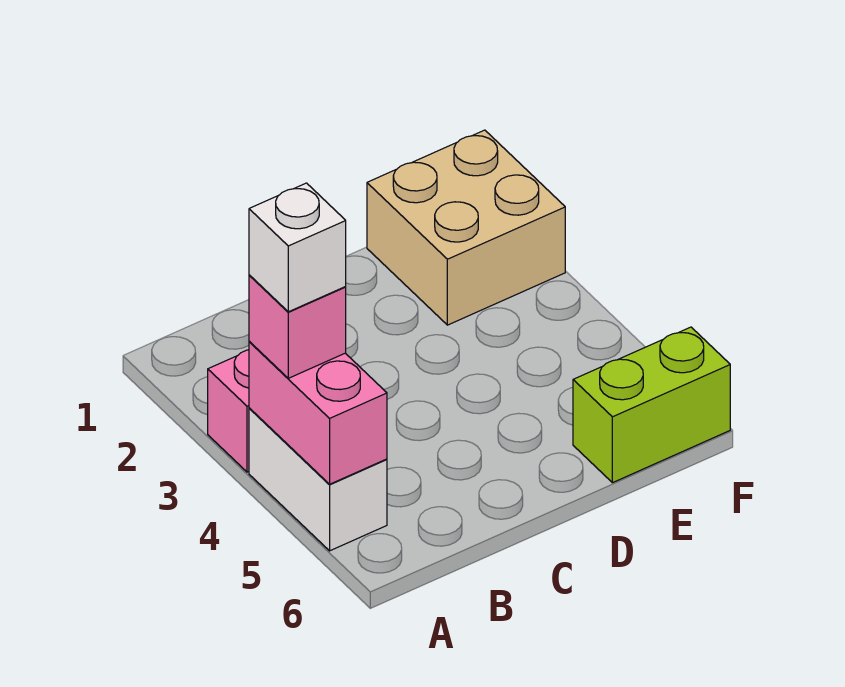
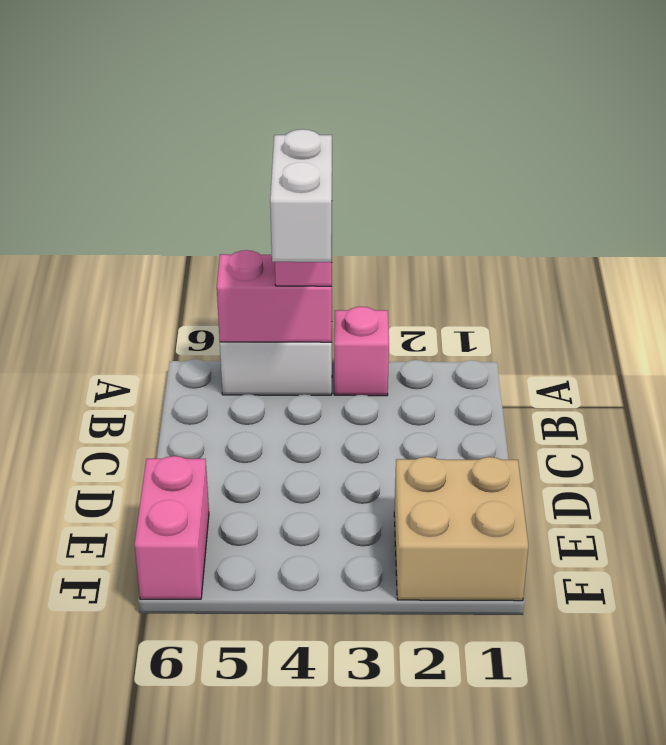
white brick A4 level 4 -> white brick A4:B4 level 4
lime brick E6:F6 level 1 -> pink brick E6:F6 level 1

